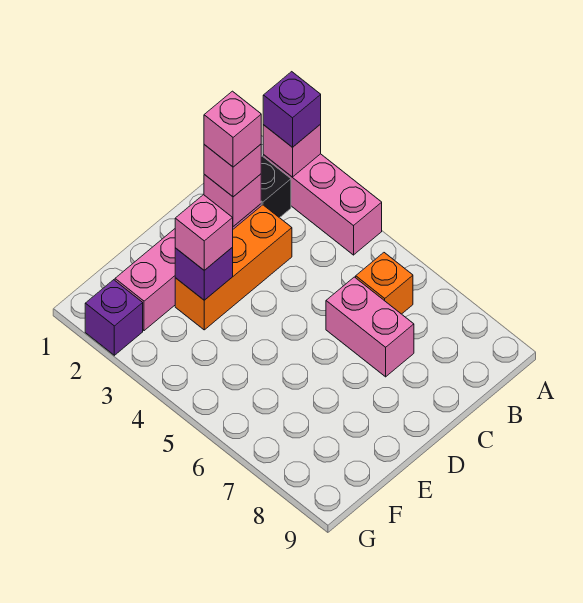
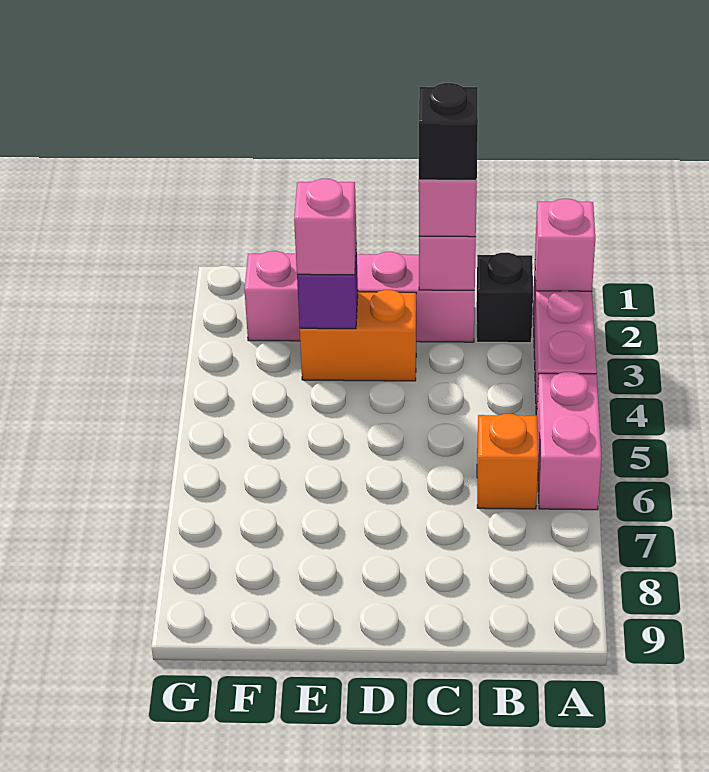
purple brick A2 level 3 -> none
pink brick C2 level 4 -> black brick C2 level 4
orange brick C3:E3 level 1 -> orange brick D3:E3 level 1
pink brick C6:C7 level 1 -> pink brick A5:A6 level 1
purple brick G2 level 1 -> none

